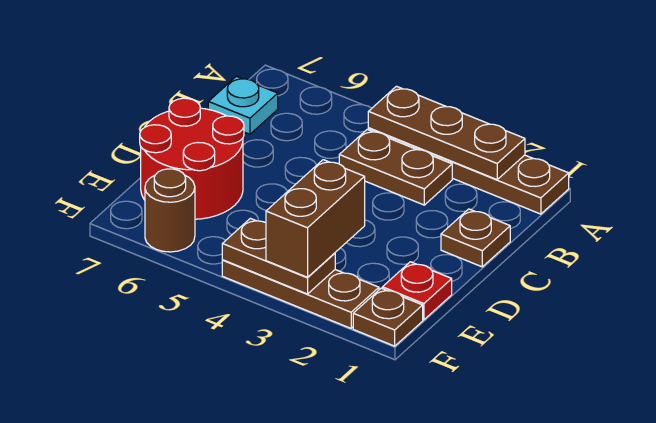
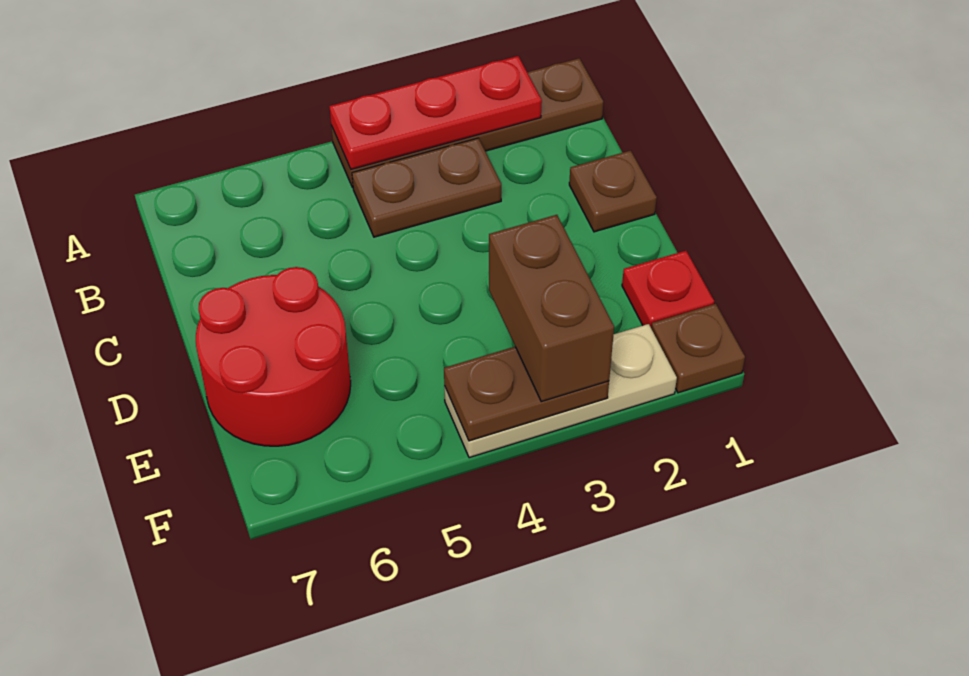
brown plate A2:A4 level 2 -> red plate A2:A4 level 2
cyan plate B7 level 1 -> none
brown plate F2:F4 level 1 -> tan plate F2:F4 level 1
brown round brick F6 level 1 -> none

